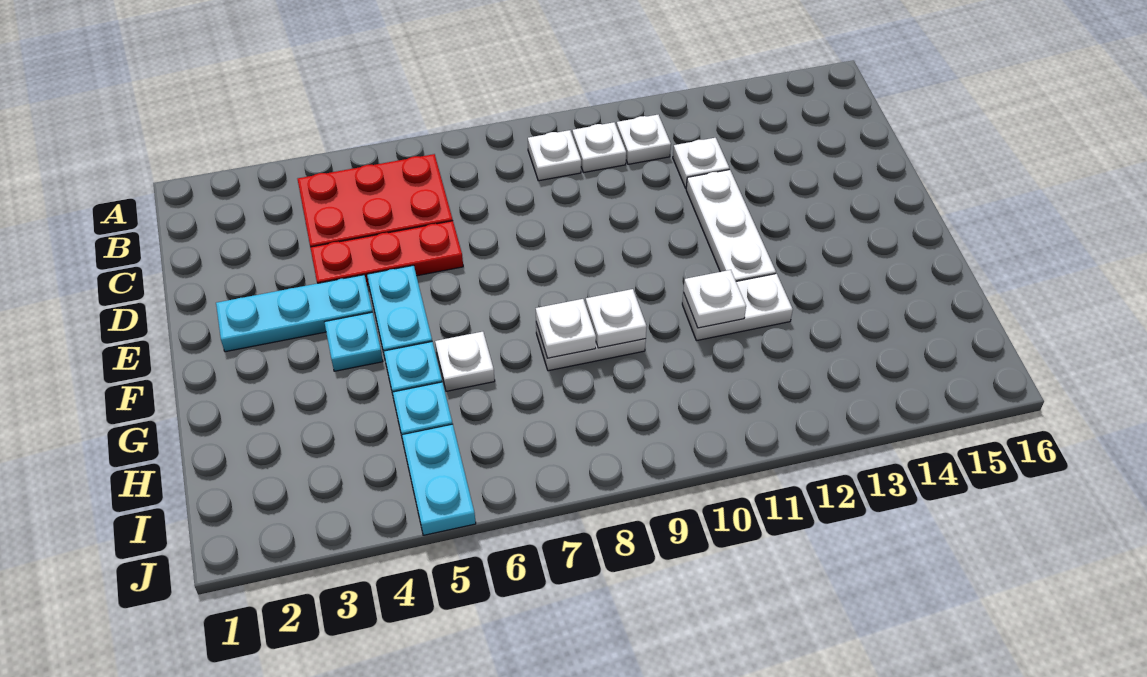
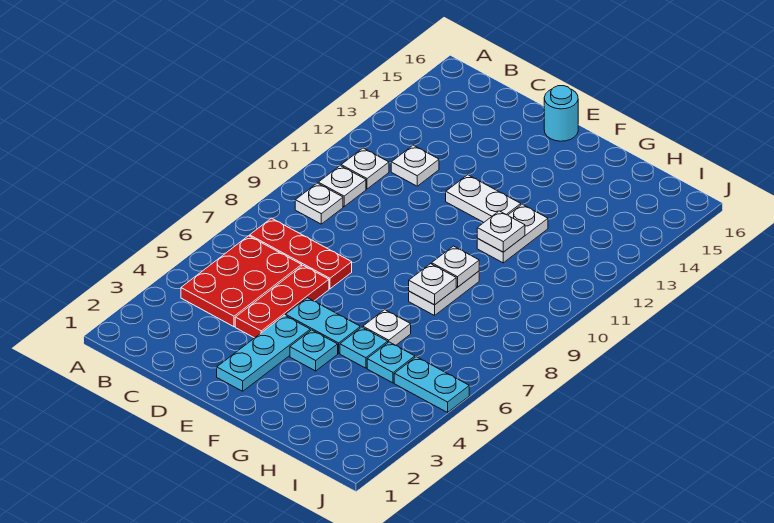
none -> red plate B7:D7 level 1
white plate D12:F12 level 1 -> white plate E12:F12 level 1
none -> cyan round brick E16 level 1

